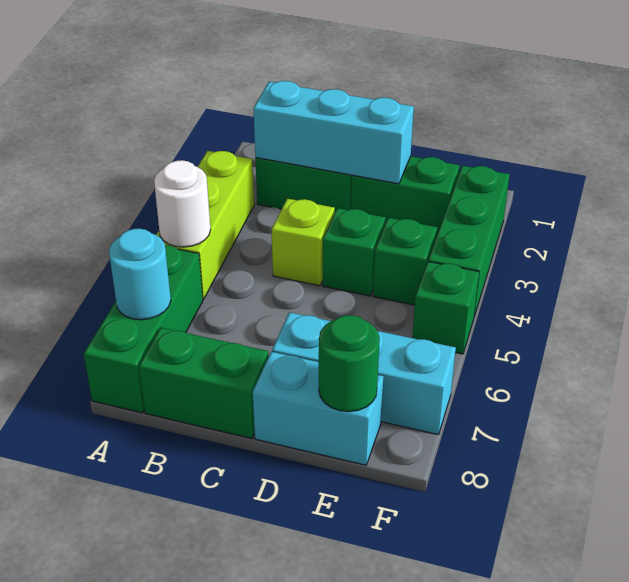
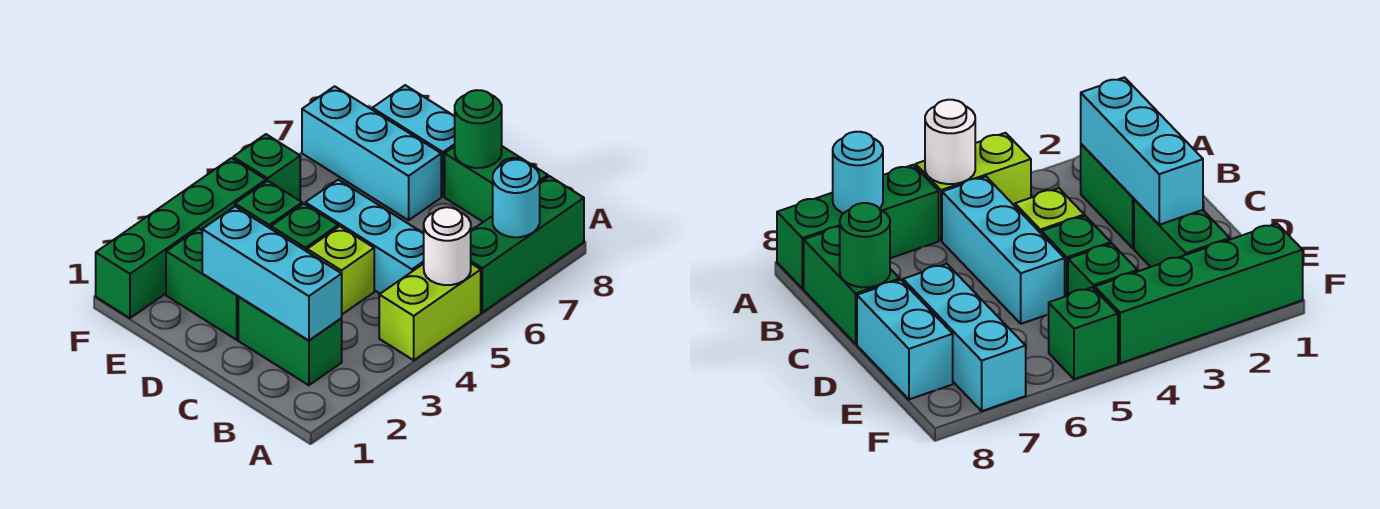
lime brick A3:A5 level 1 -> lime brick A4:A5 level 1
none -> cyan brick B5:D5 level 1
green round brick E8 level 2 -> green round brick C8 level 2
green brick F2:F4 level 1 -> green brick F1:F4 level 1

